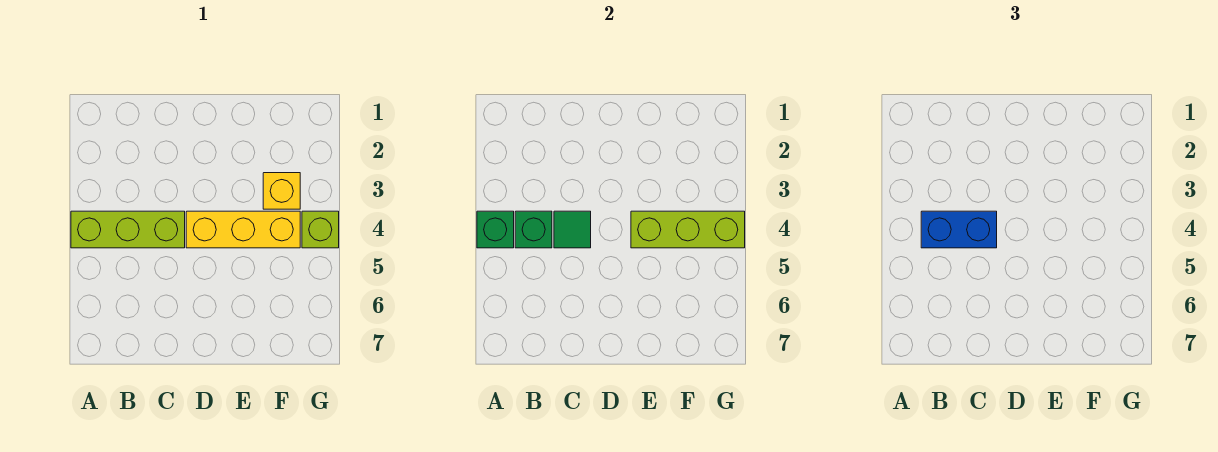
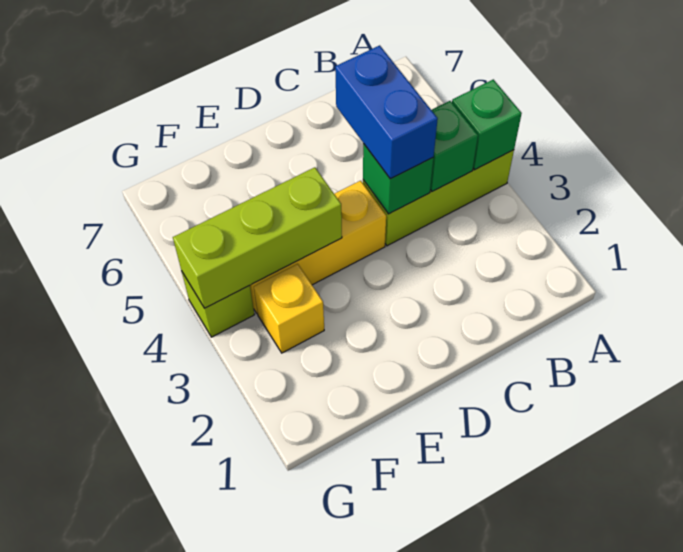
blue brick B4:C4 level 3 -> blue brick C4:C5 level 3
green tile C4 level 2 -> green brick C4 level 2

